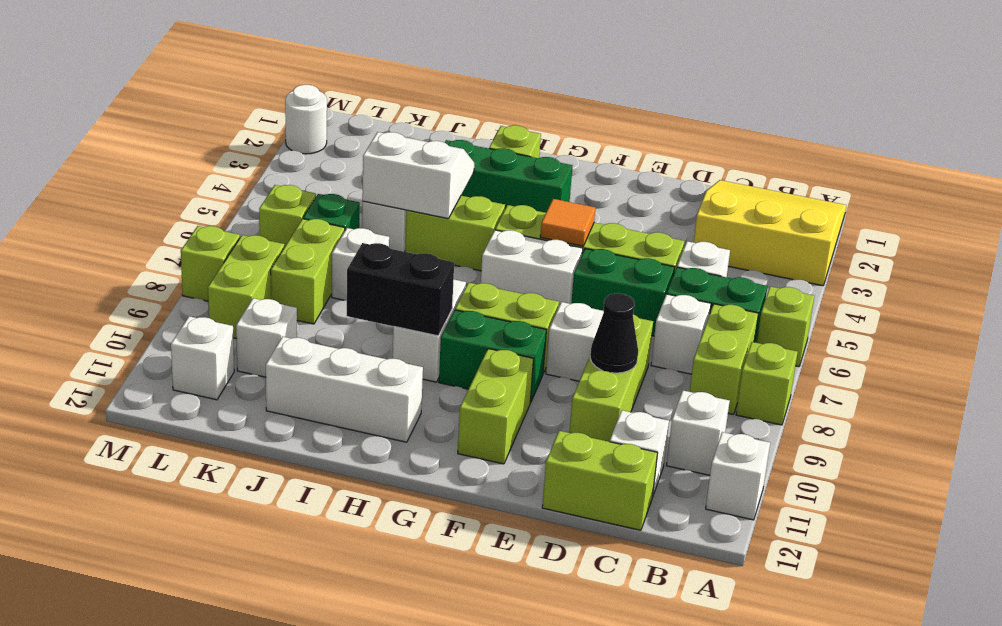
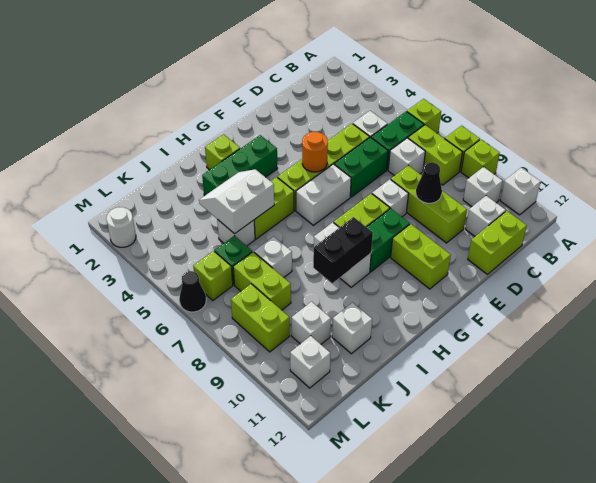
yellow slope A1:C3 level 1 top 3 -> none
orange tile F5 level 2 -> orange round brick F5 level 2
white brick H11:J11 level 1 -> white brick J11 level 1
none -> black cone M6 level 1
lime brick M8 level 1 -> lime brick A9 level 1

